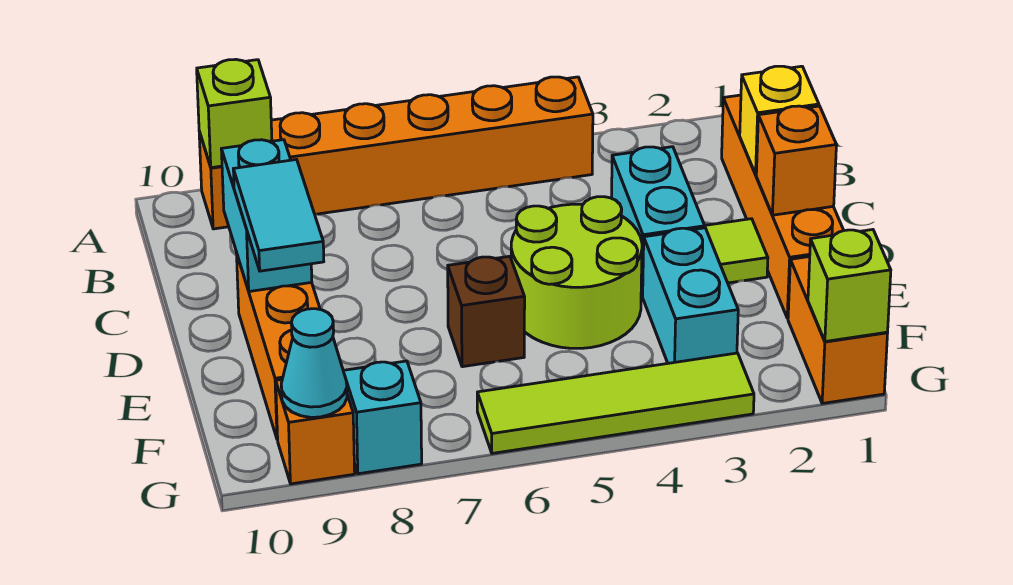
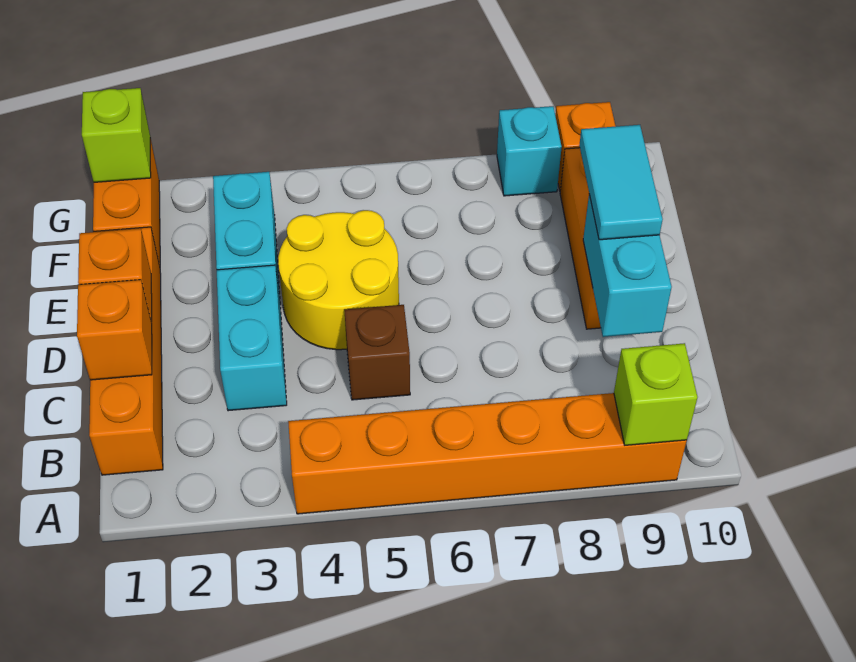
yellow brick C1 level 2 -> orange brick C1 level 2
lime tile D2 level 1 -> none
lime round brick D4:E5 level 1 -> yellow round brick D4:E5 level 1
brown brick E6 level 1 -> brown brick C5 level 1
lime tile G3:G6 level 1 -> none
cyan cone G9 level 2 -> none

